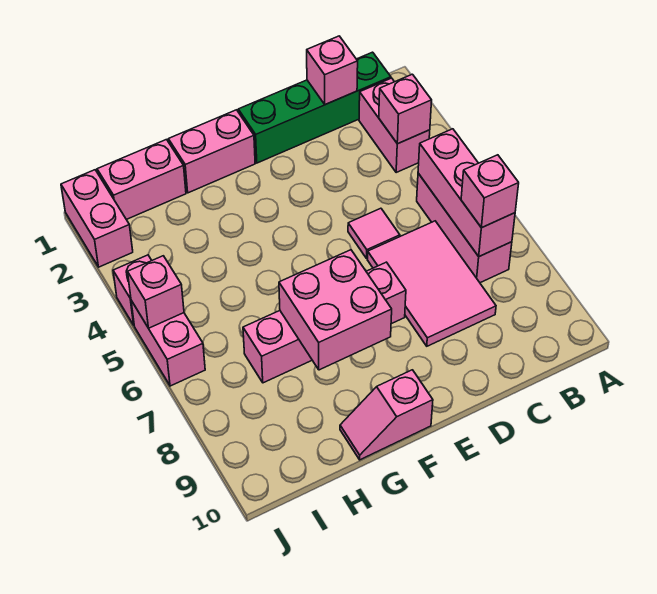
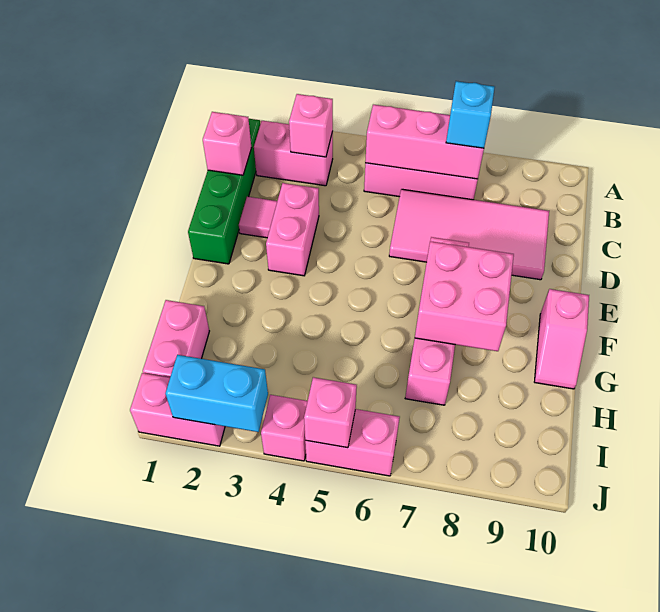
pink brick B7 level 3 -> cyan brick B7 level 3
pink tile C6:D8 level 1 -> pink tile C6:D9 level 1
pink tile D5 level 1 -> pink tile D2 level 1
pink brick F1:G1 level 1 -> pink brick D3:E3 level 1
none -> cyan brick J2:J3 level 2

